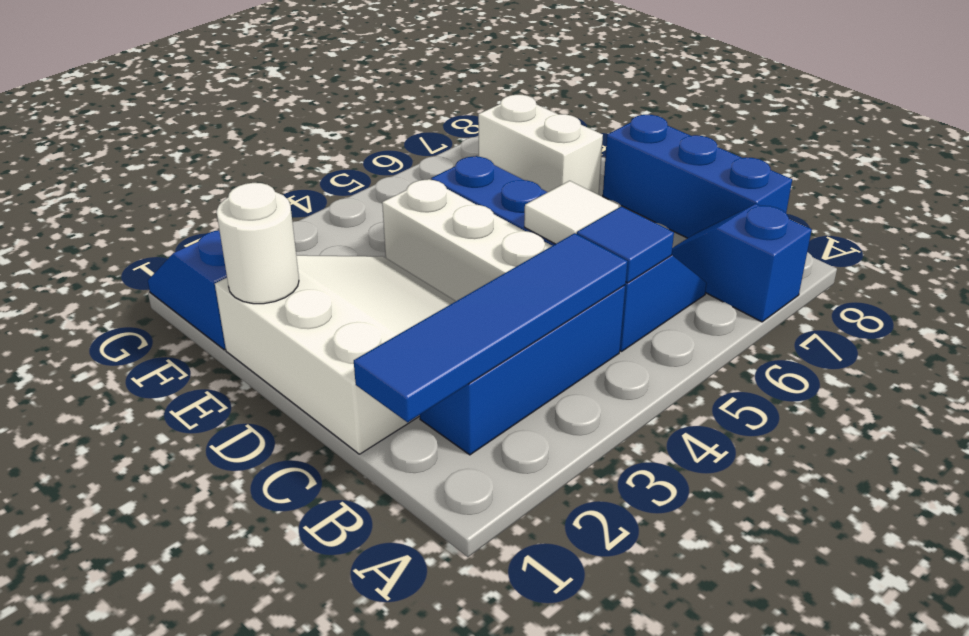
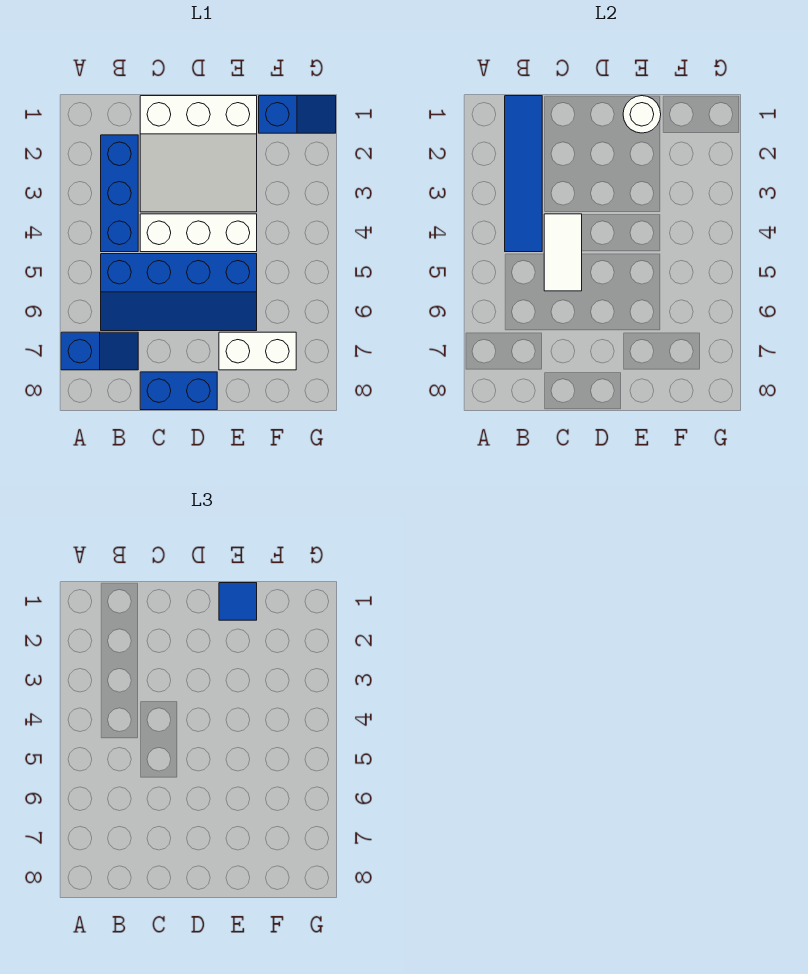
blue tile B5 level 2 -> blue tile E1 level 3
blue brick B8:D8 level 1 -> blue brick C8:D8 level 1
white tile C5 level 2 -> white tile C4:C5 level 2

